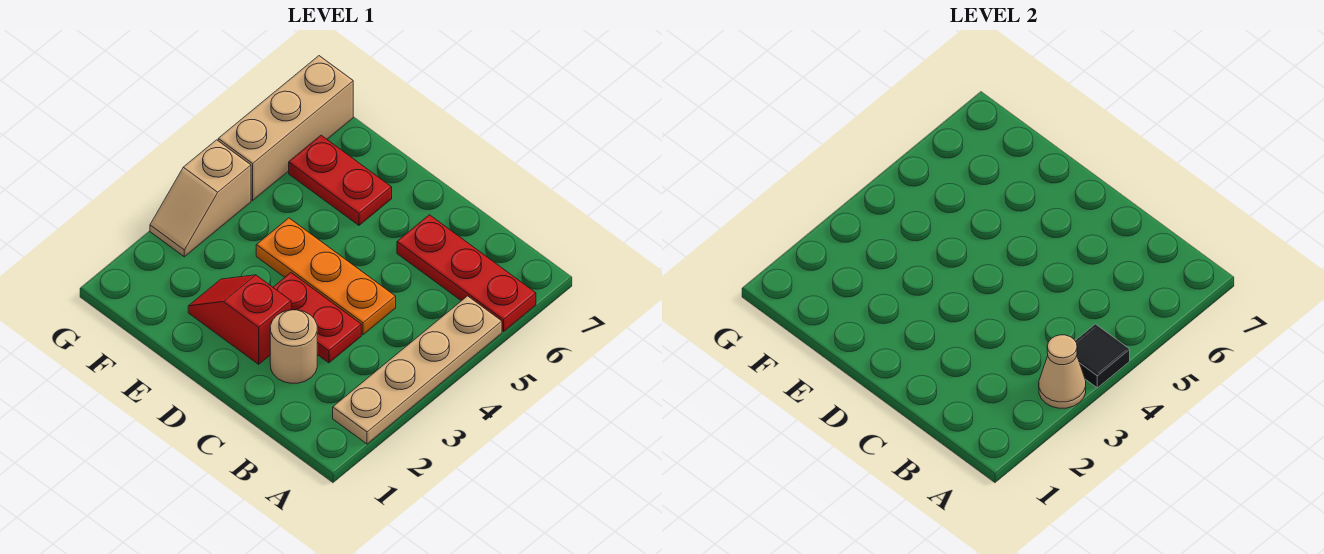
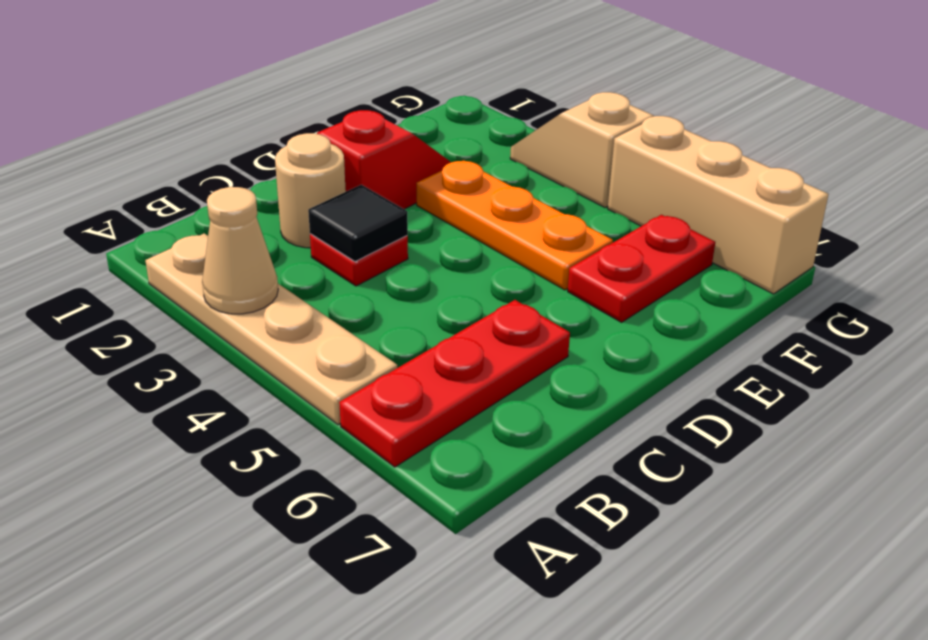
black tile A4 level 2 -> black tile C3 level 2
red plate C3:D3 level 1 -> red plate C3 level 1
orange plate C4:E4 level 1 -> orange plate E3:E5 level 1

